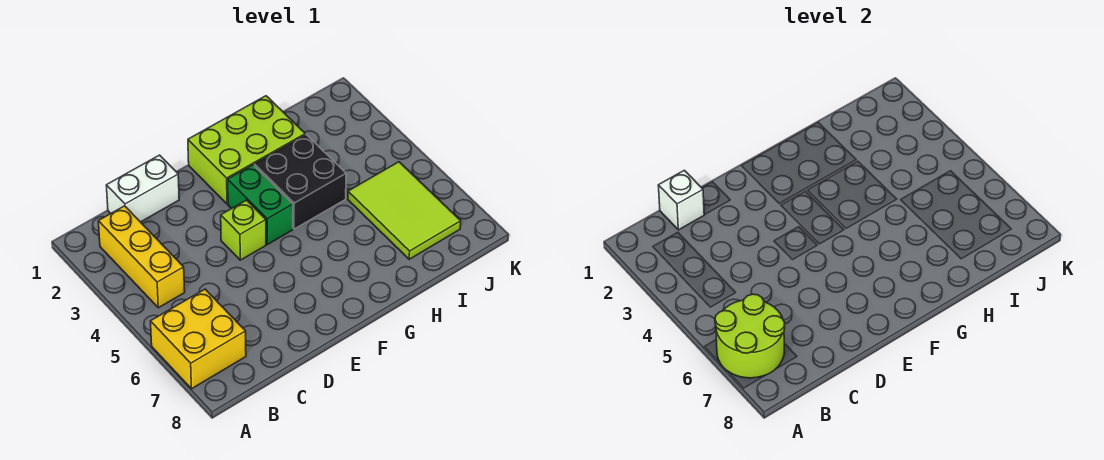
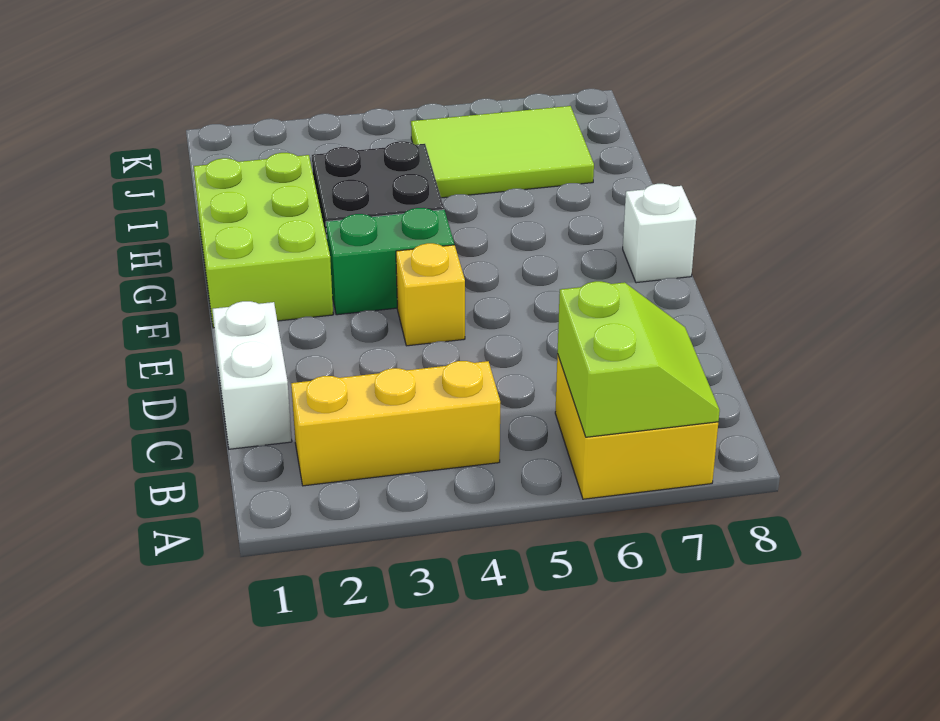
lime round brick A6:B7 level 2 -> lime slope A6:B7 level 2 top 6
white brick C1 level 2 -> white brick F8 level 1
lime brick E4 level 1 -> yellow brick E4 level 1

